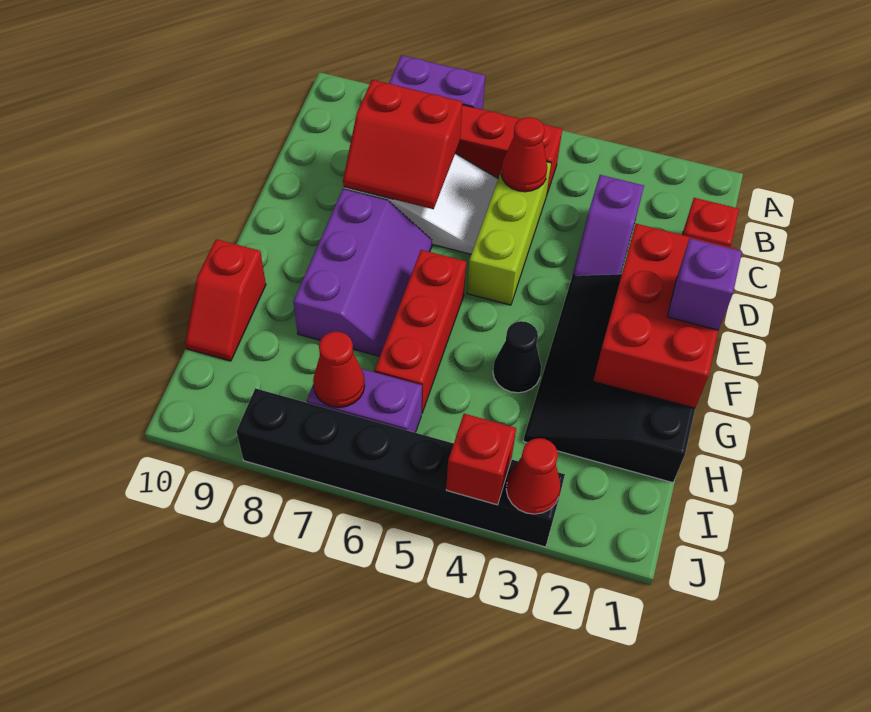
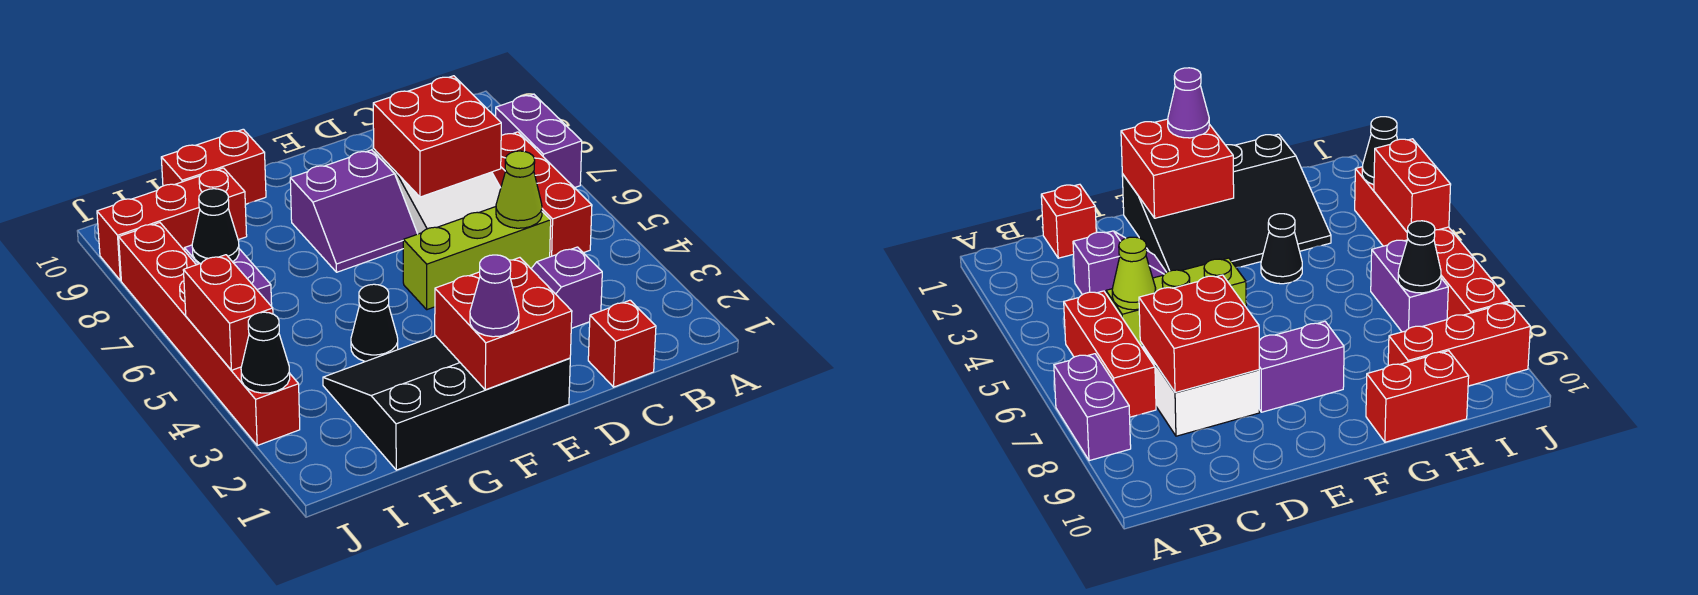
red cone C5 level 2 -> lime cone C5 level 2
red slope C7:D8 level 2 top C -> red brick C7:D8 level 2
red brick E1:G2 level 2 -> red brick E1:F2 level 2
purple slope E7:G8 level 1 top 8 -> purple slope E7:F8 level 1 top 8
purple brick F1 level 3 -> purple cone F1 level 3
red brick F6:H6 level 1 -> red brick H9:J9 level 1
red slope G10:H10 level 1 top G -> red brick G10:H10 level 1
red cone I7 level 2 -> black cone I7 level 2
black brick J3:J8 level 1 -> red brick J3:J8 level 1
red cone J3 level 2 -> black cone J3 level 2
red brick J4 level 2 -> red brick J4:J5 level 2

